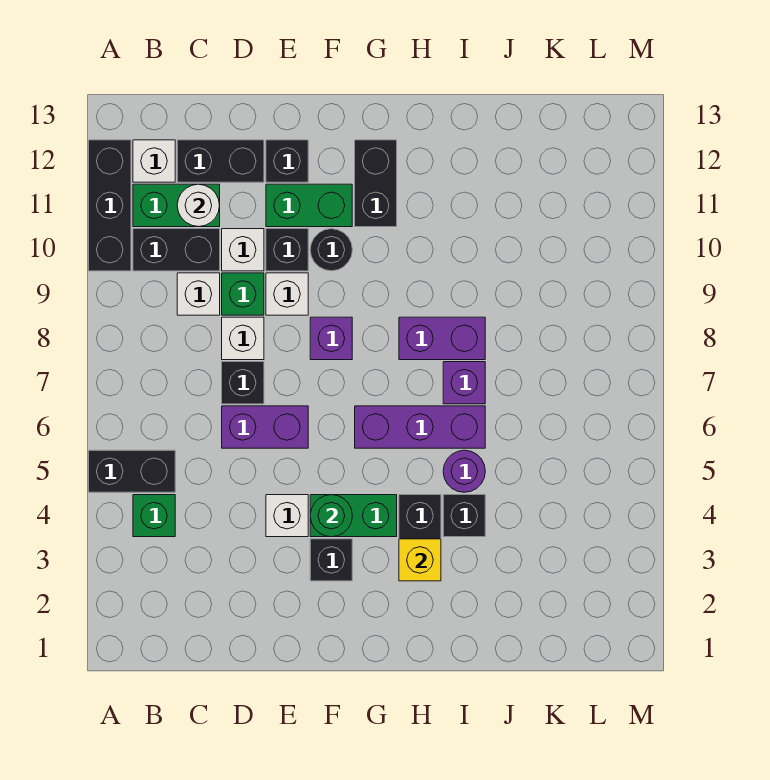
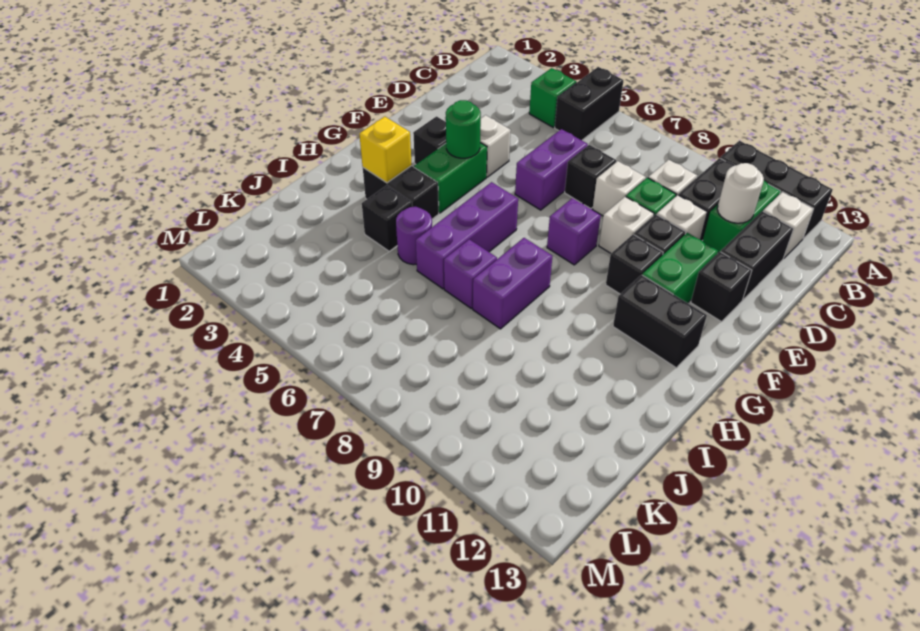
black round brick F10 level 1 -> black brick F10 level 1

